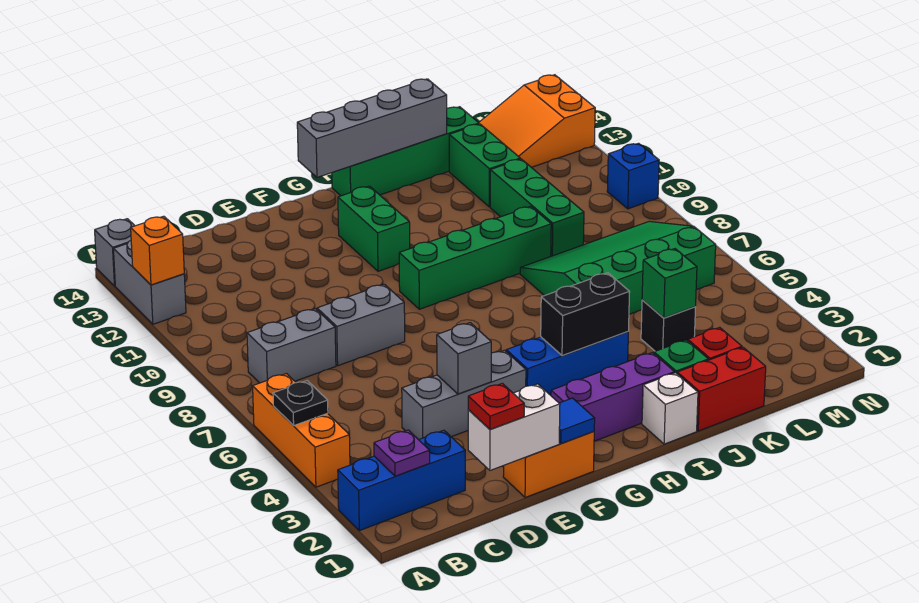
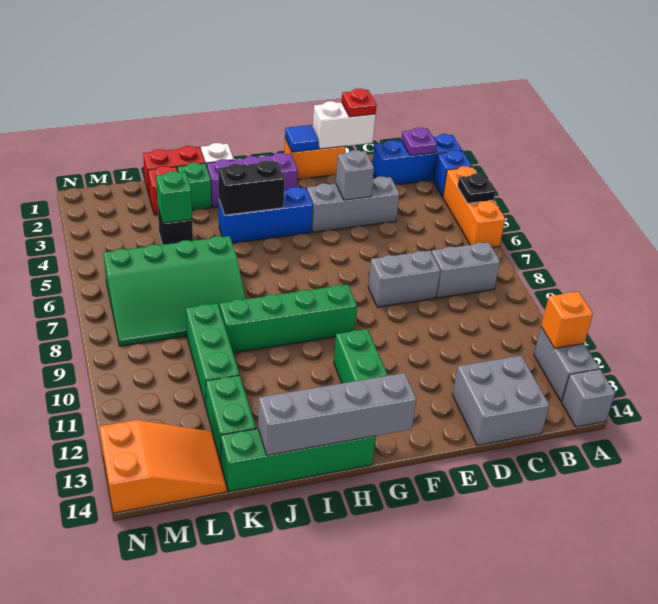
none -> grey brick C13:D14 level 1
blue brick N10 level 1 -> blue brick A3 level 1

